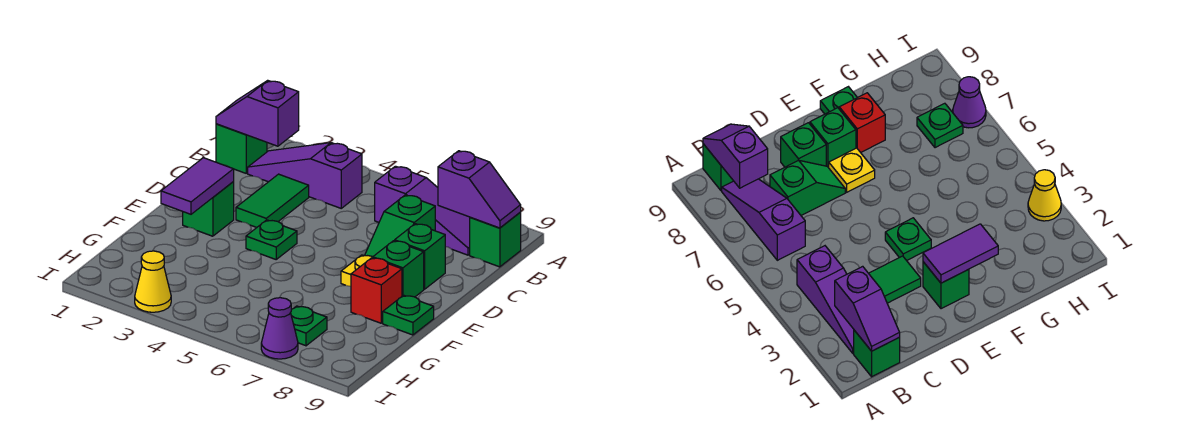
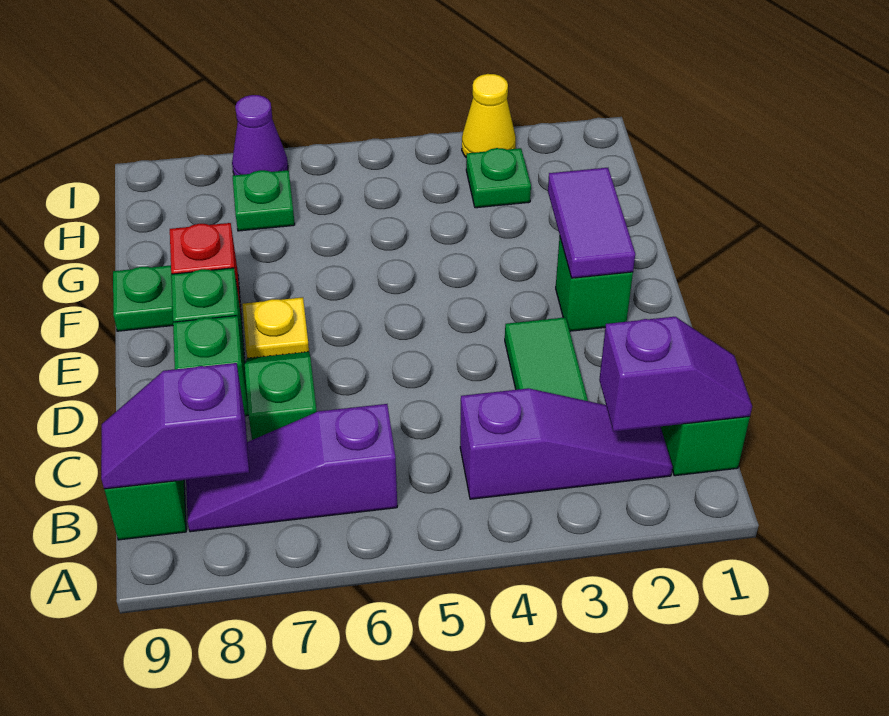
green plate E4 level 1 -> green plate H3 level 1

